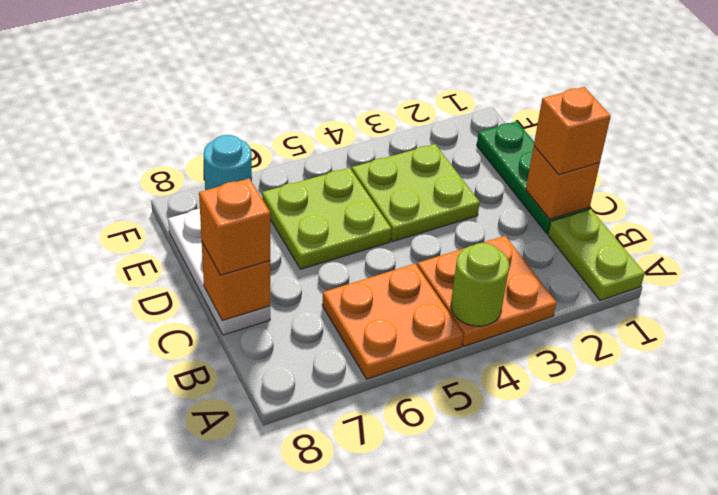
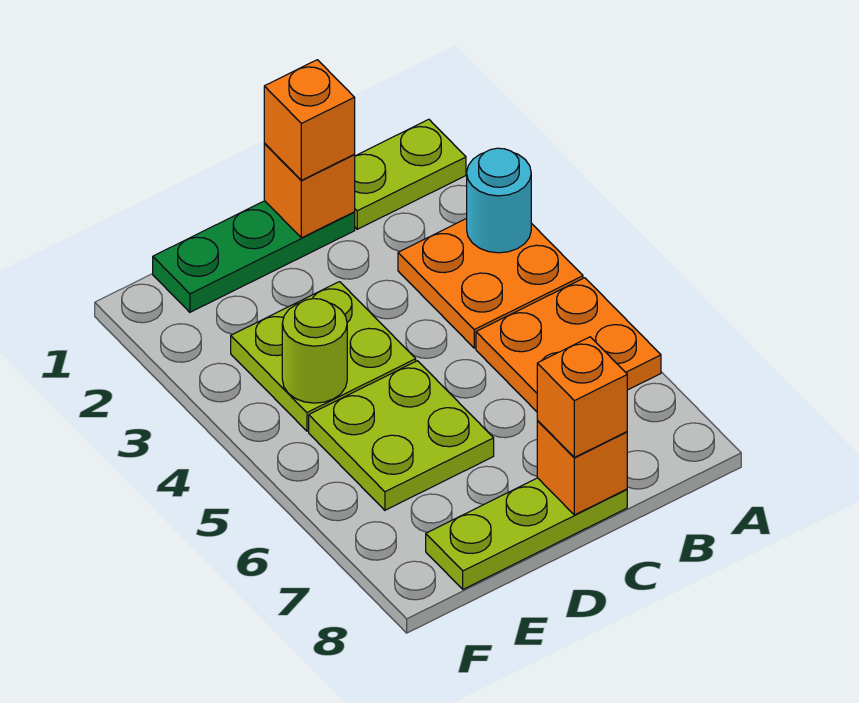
lime round brick A4 level 2 -> lime round brick E4 level 2
white plate C8:E8 level 1 -> lime plate C8:E8 level 1
cyan round brick F7 level 1 -> cyan round brick A3 level 2

